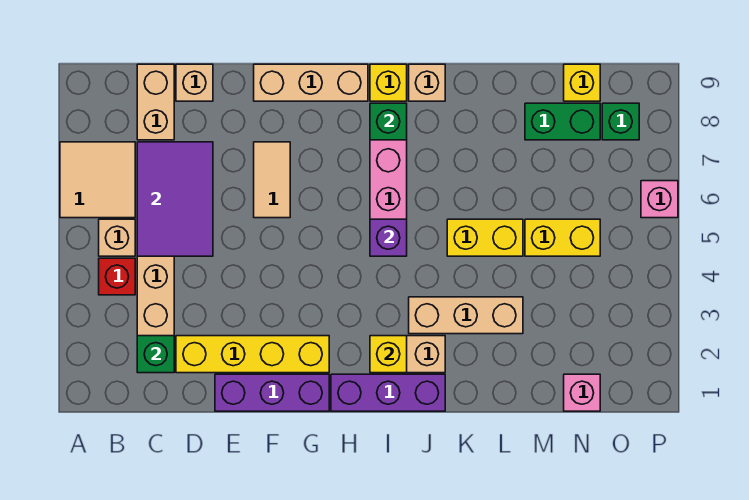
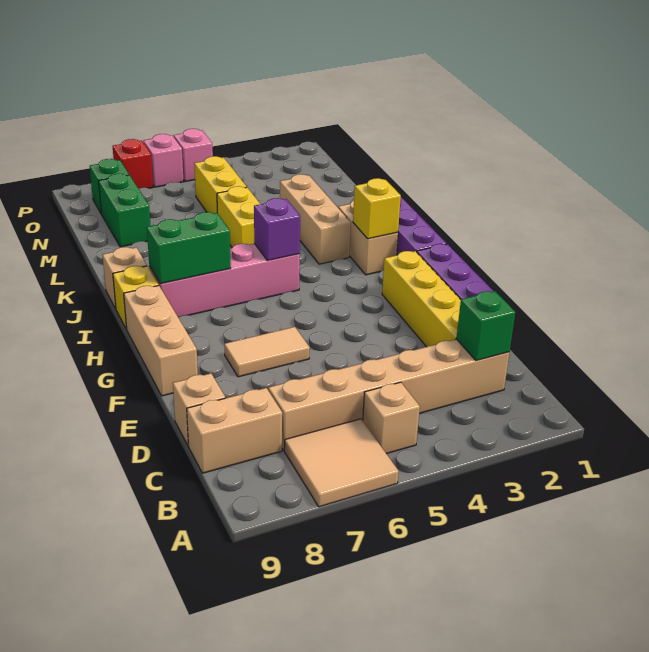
red brick B4 level 1 -> red brick P7 level 1
purple tile C5:D7 level 2 -> none
green brick I8 level 2 -> green brick I7:I8 level 2
pink brick N1 level 1 -> pink brick P5 level 1
yellow brick N9 level 1 -> none

